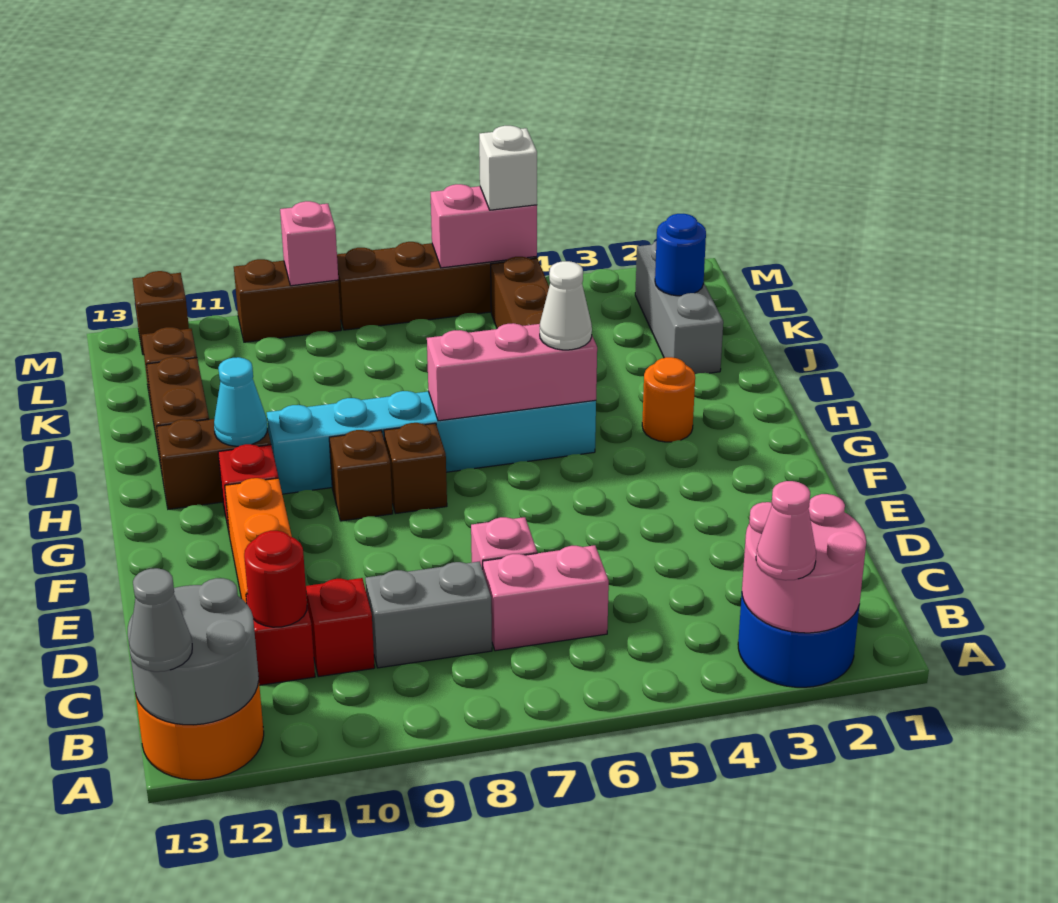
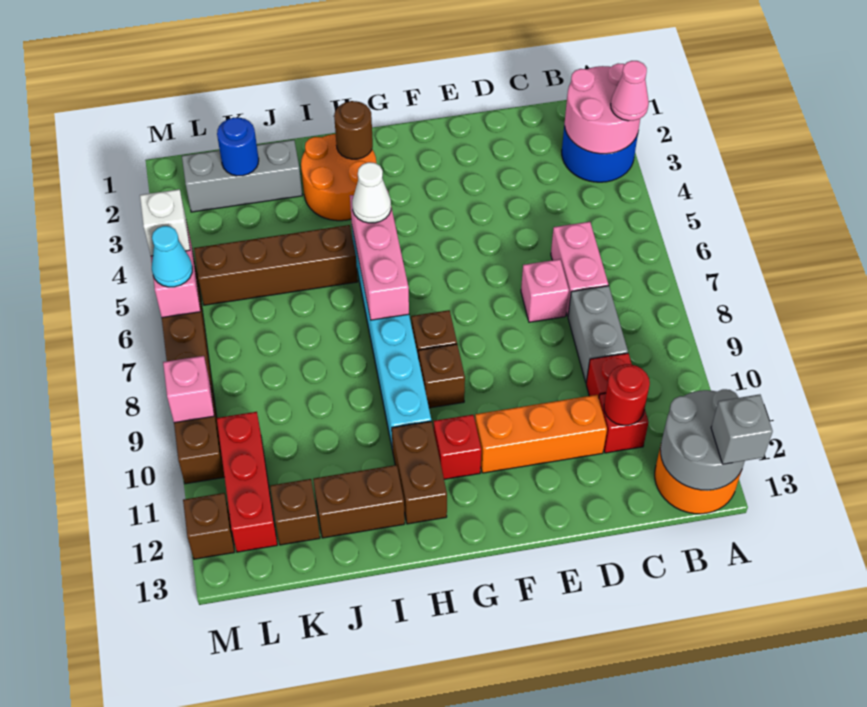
grey cone A13 level 3 -> grey brick A13 level 3
none -> brown round brick H2 level 2
orange round brick H3 level 1 -> orange round brick H2:I3 level 1
cyan cone H11 level 2 -> cyan cone M6 level 3
none -> red brick L10:L12 level 1

